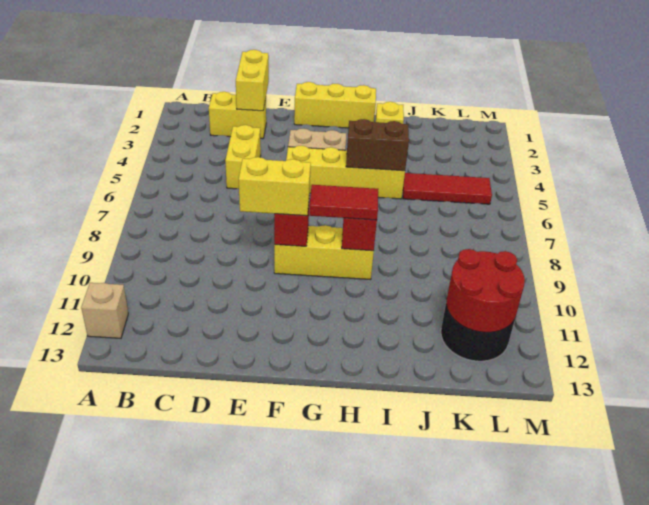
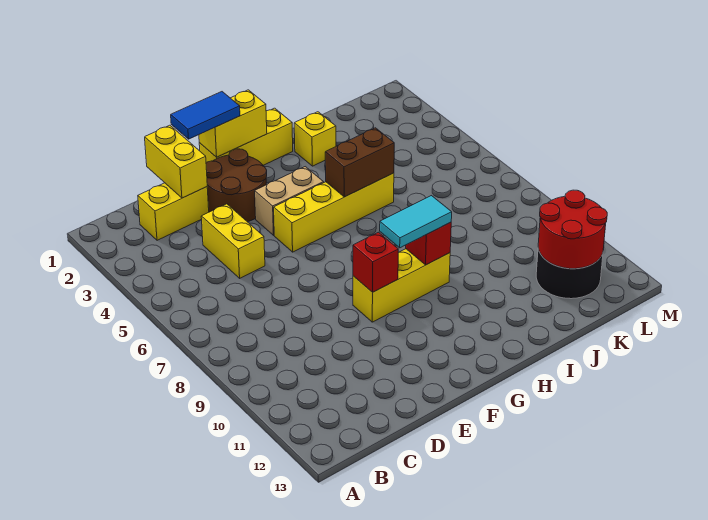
tan brick A12 level 1 -> none
none -> blue tile E1:F1 level 3
none -> brown round brick E2:F3 level 1
yellow brick E9:F9 level 3 -> yellow brick F1:G1 level 2
red tile G9:H9 level 3 -> cyan tile G9:H9 level 3
red tile J5:L5 level 1 -> none

